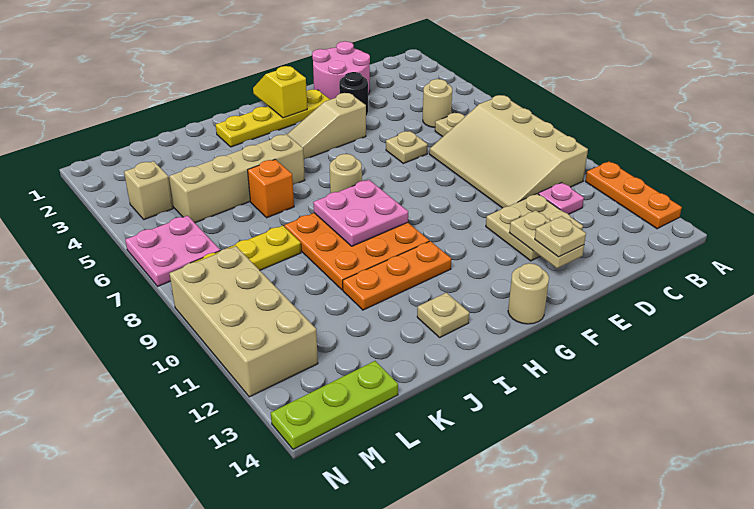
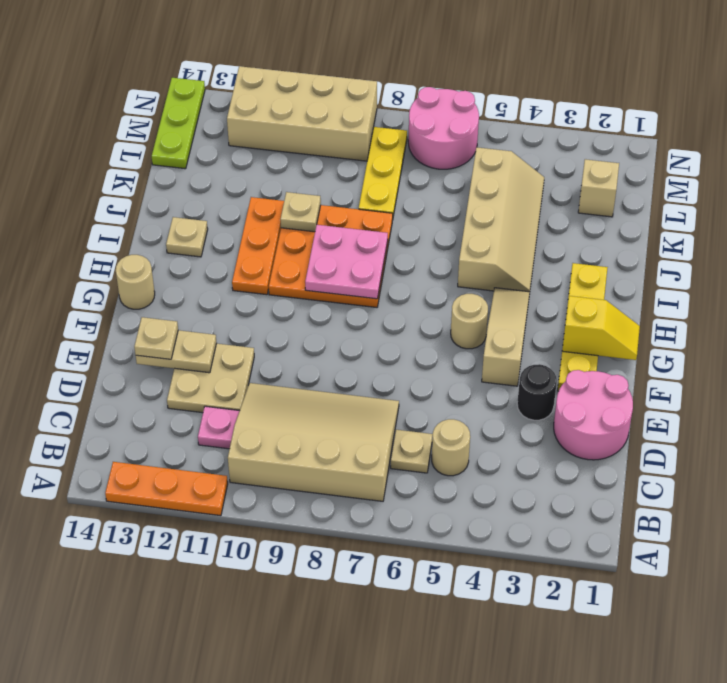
tan plate E6 level 1 -> tan plate J10 level 2
tan round brick H7 level 1 -> tan round brick G5 level 1
orange brick J6 level 1 -> none
tan brick M4 level 1 -> tan brick L2 level 1
pink plate M6:N7 level 1 -> pink round brick M6:N7 level 1

